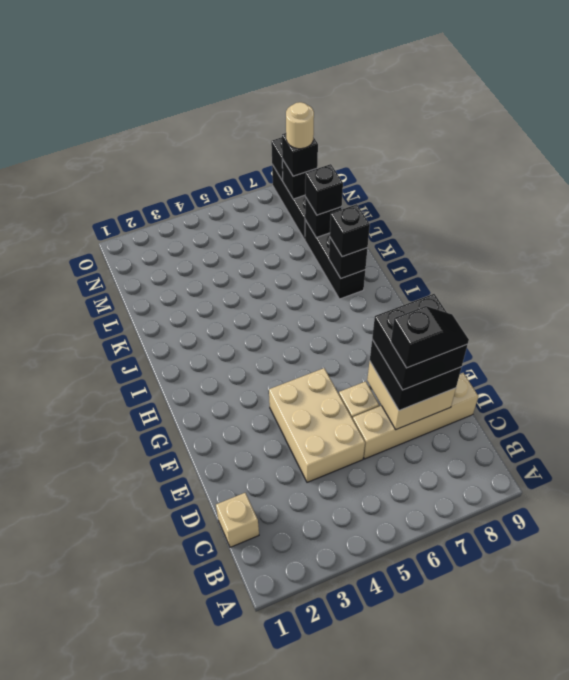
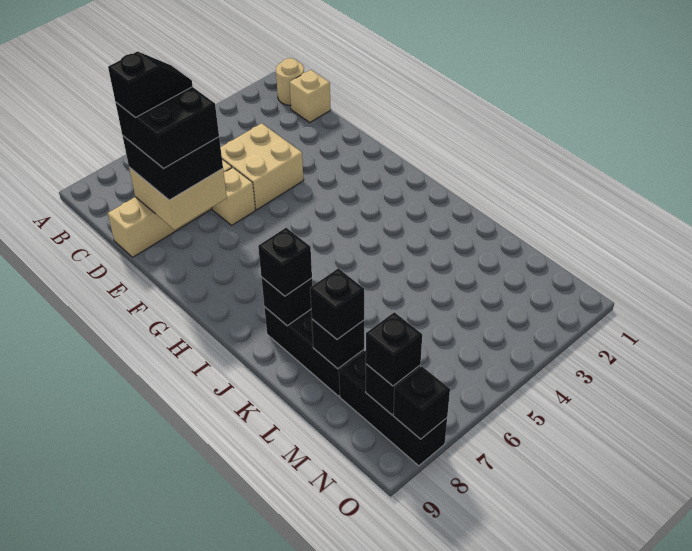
tan brick D4:F5 level 1 -> tan brick D4:E5 level 1
black slope D7:D8 level 5 top 7 -> black slope D7:D8 level 5 top 8
tan round brick N8 level 4 -> tan round brick B1 level 1

